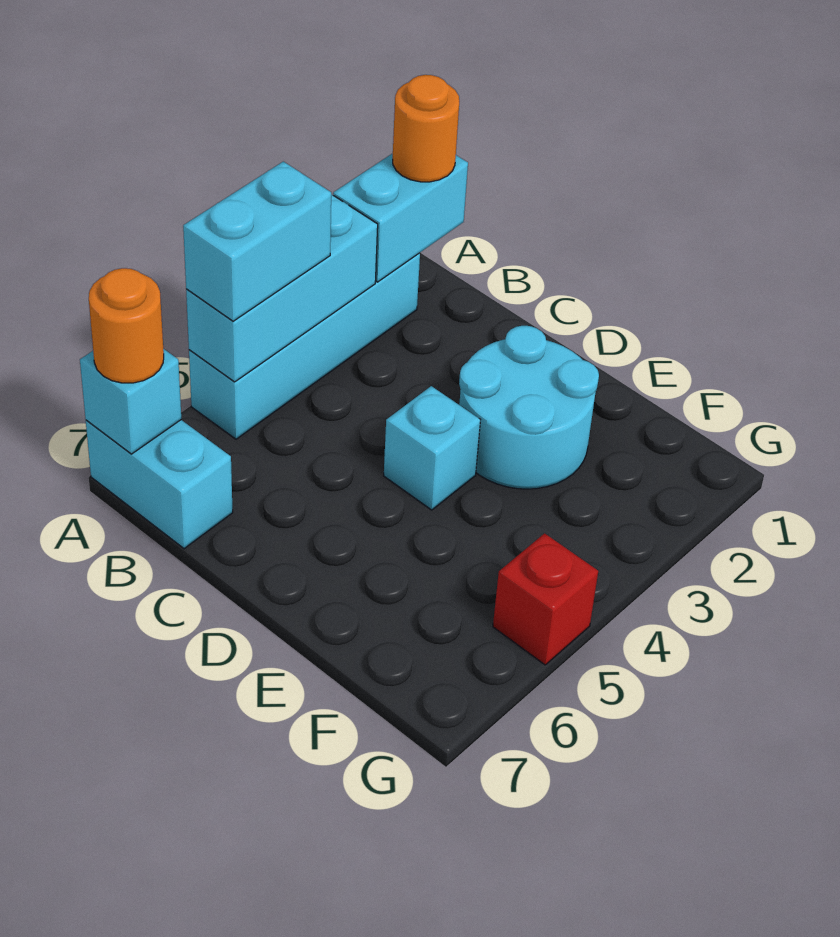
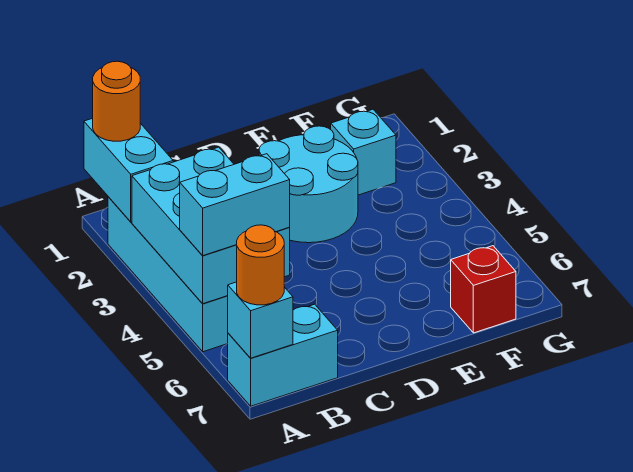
cyan brick A3:A5 level 2 -> cyan brick A3:B5 level 2
cyan brick A4:A5 level 3 -> cyan brick A5:B5 level 3
cyan brick D4 level 1 -> cyan brick F2 level 1
red brick G5 level 1 -> red brick F7 level 1

